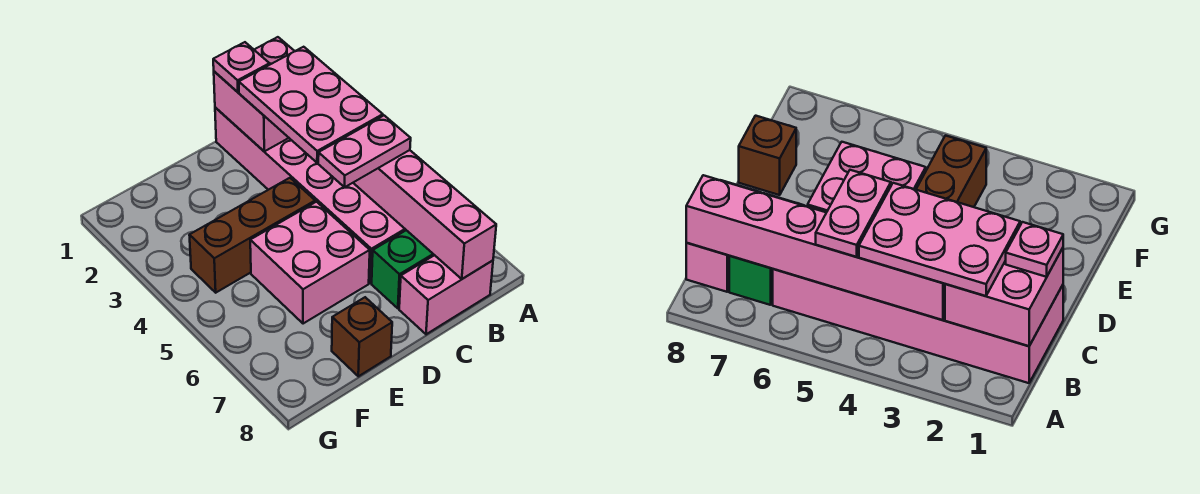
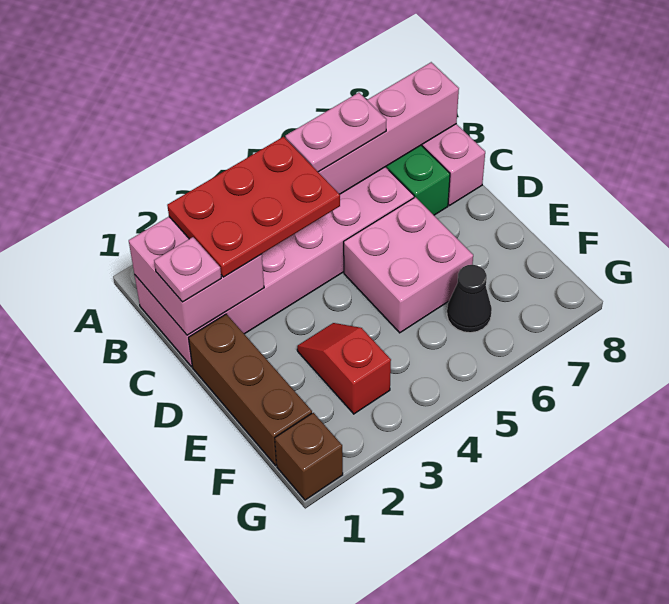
pink plate B2:C4 level 3 -> red plate B2:C4 level 3
pink plate B5:C5 level 3 -> pink plate B5:B6 level 3
brown brick D4:F4 level 1 -> brown brick D1:F1 level 1
none -> red slope E3:F3 level 1 top F
brown brick E8 level 1 -> brown brick G1 level 1
none -> black cone F6 level 1

